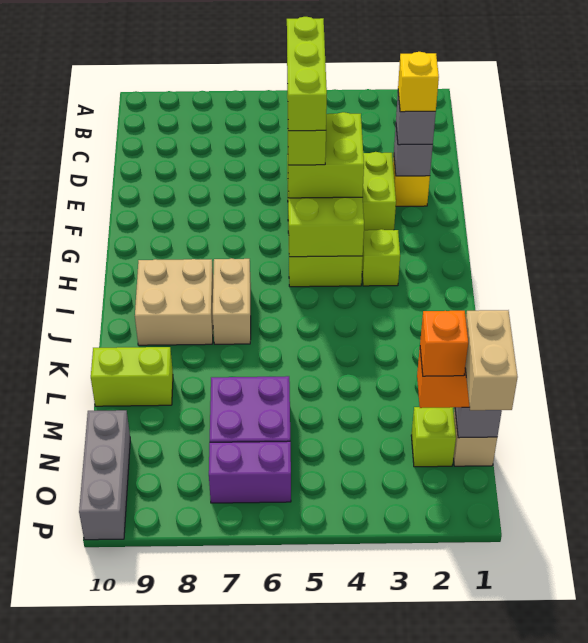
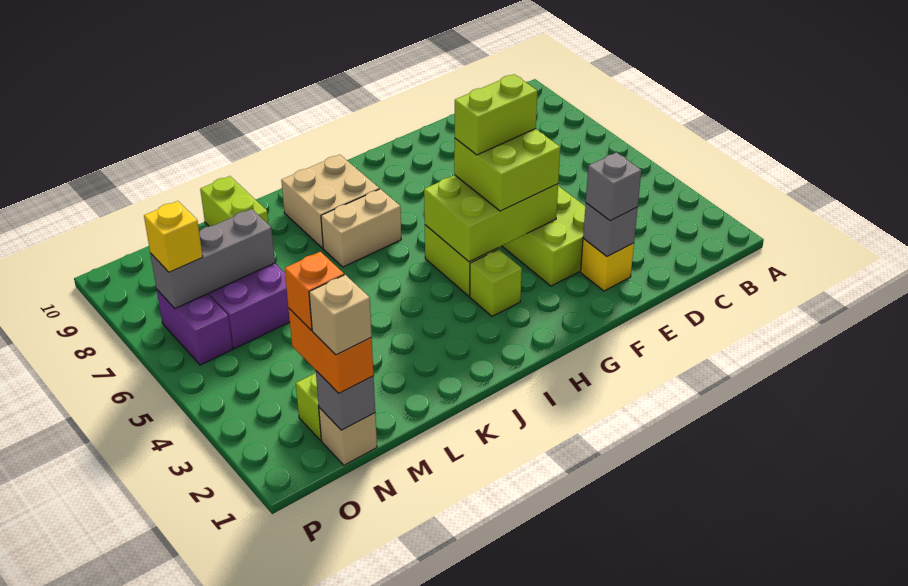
yellow brick E2 level 4 -> yellow brick O7 level 3
lime brick E5:G5 level 5 -> none
tan brick N1:O1 level 4 -> tan brick N1 level 4
grey brick N10:P10 level 1 -> grey brick M7:O7 level 2

